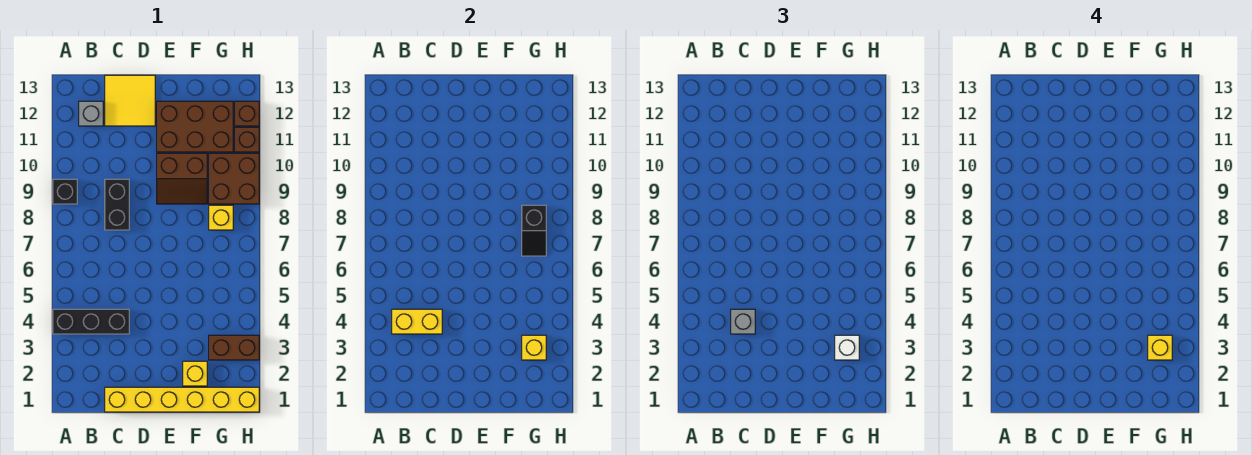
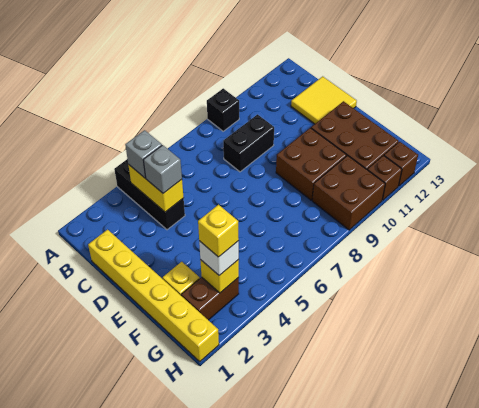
grey brick B12 level 1 -> grey brick B4 level 3
brown slope E9:F10 level 1 top 10 -> brown brick E9:F10 level 1
brown brick G3:H3 level 1 -> brown brick G2:G3 level 1
black slope G7:G8 level 2 top 8 -> none
yellow brick G8 level 1 -> none

